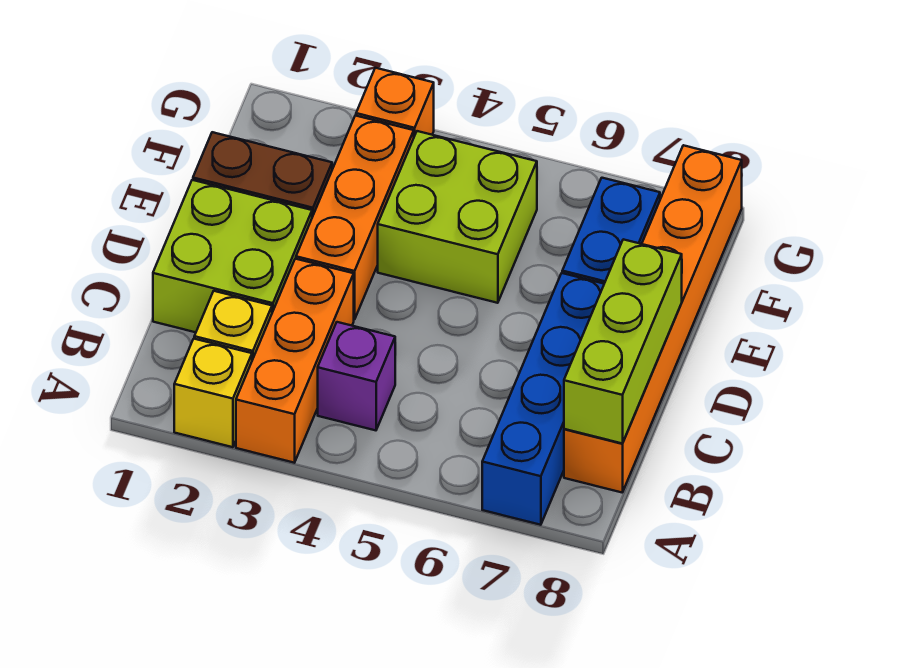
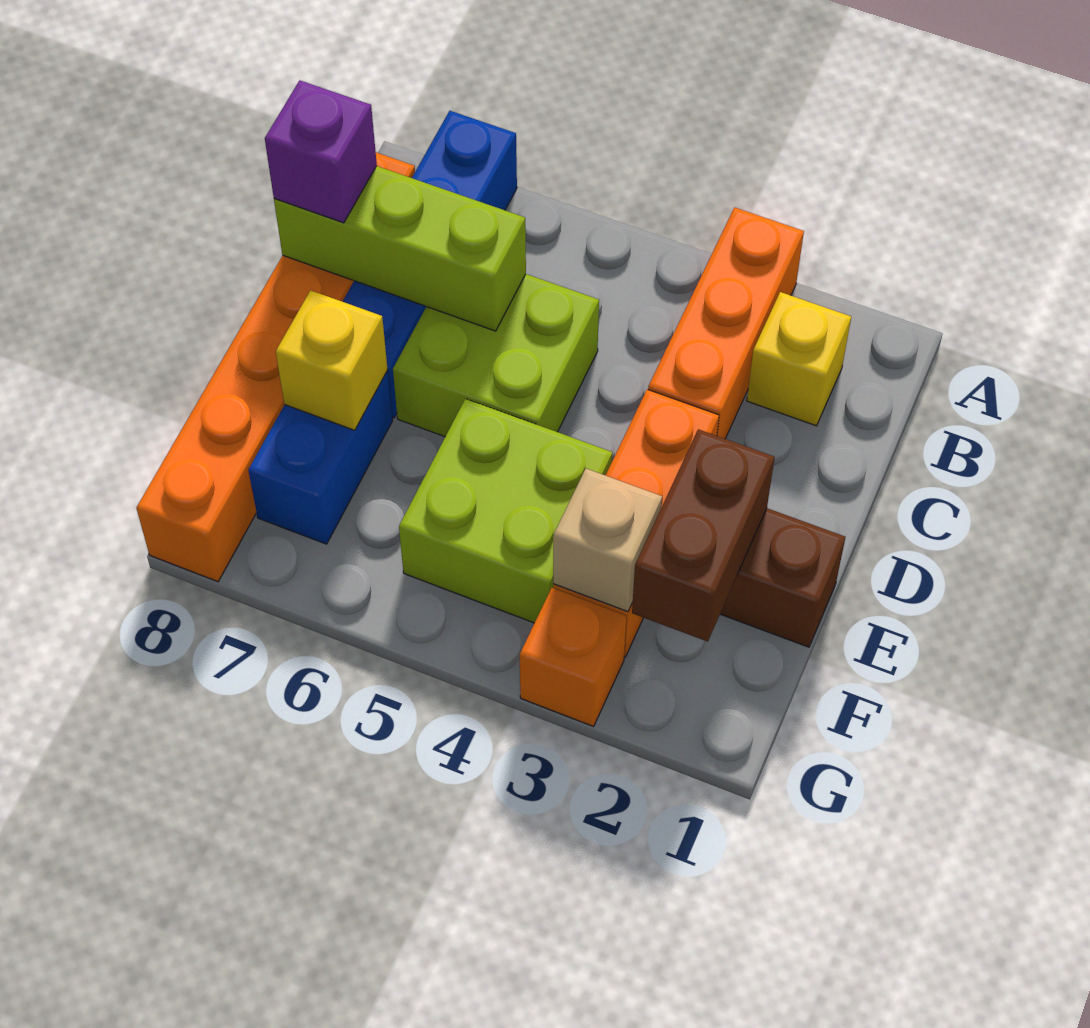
yellow brick A2 level 1 -> yellow brick E7 level 2
purple brick B4 level 1 -> purple brick C8 level 3
lime brick B8:D8 level 2 -> lime brick C6:C8 level 2
lime brick C1:D2 level 1 -> lime brick C5:D6 level 1
none -> brown brick E2:F2 level 2
none -> tan brick F3 level 2

